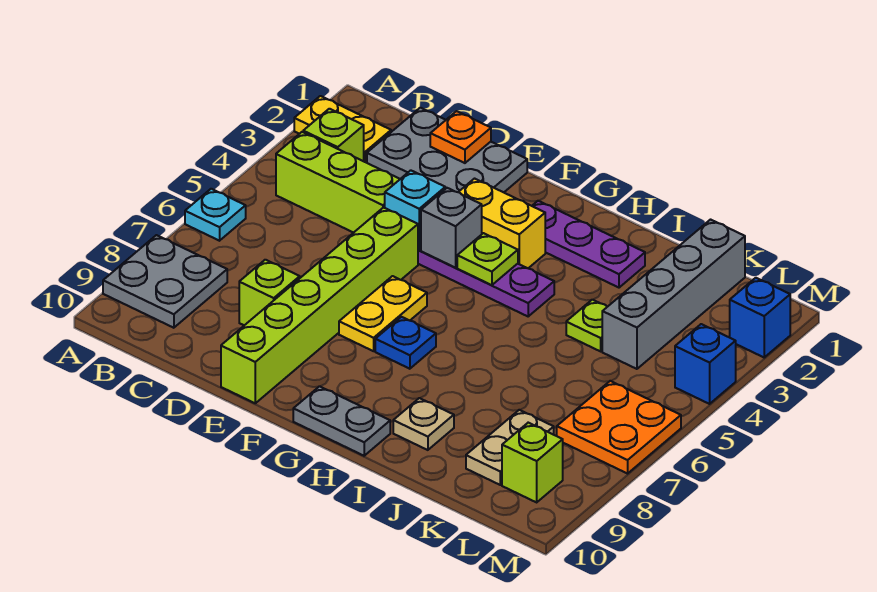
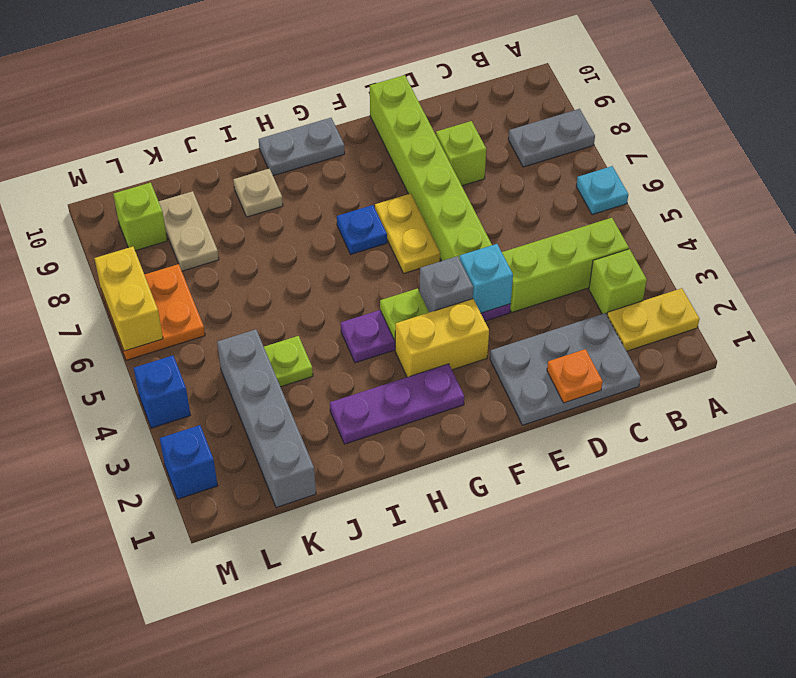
grey plate A8:B9 level 1 -> grey plate A8:B8 level 1
none -> yellow brick M6:M7 level 2

